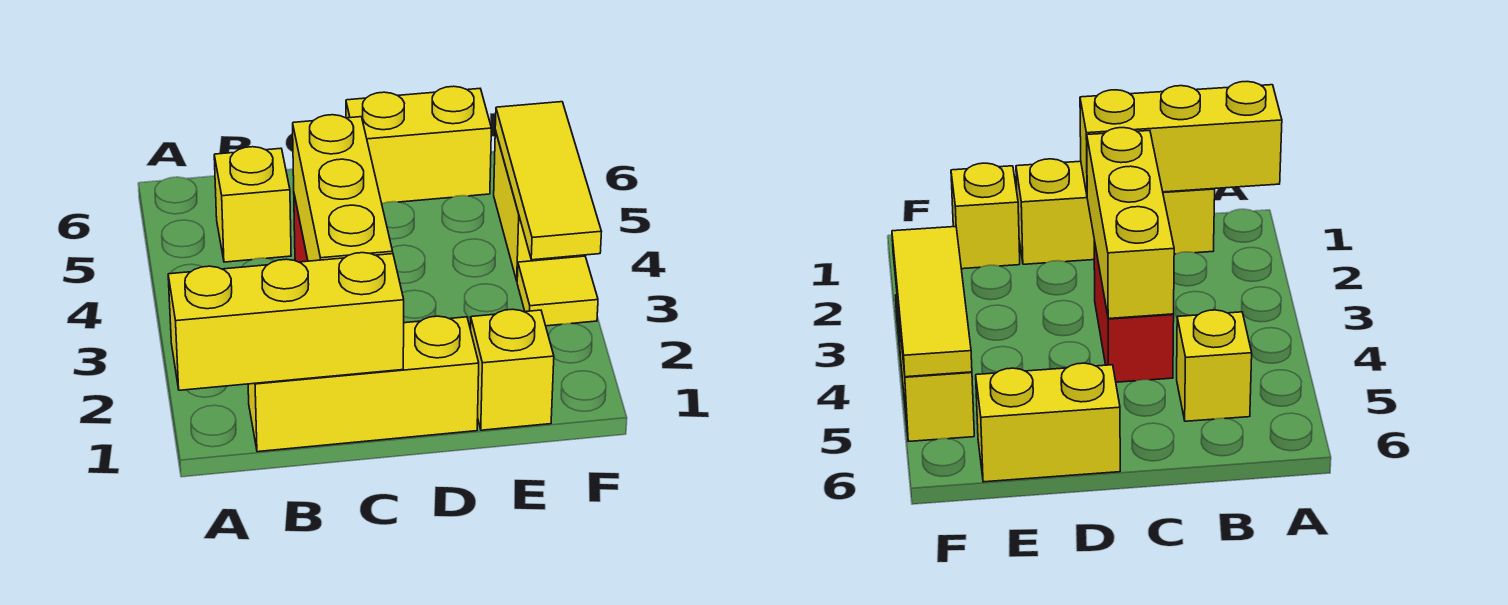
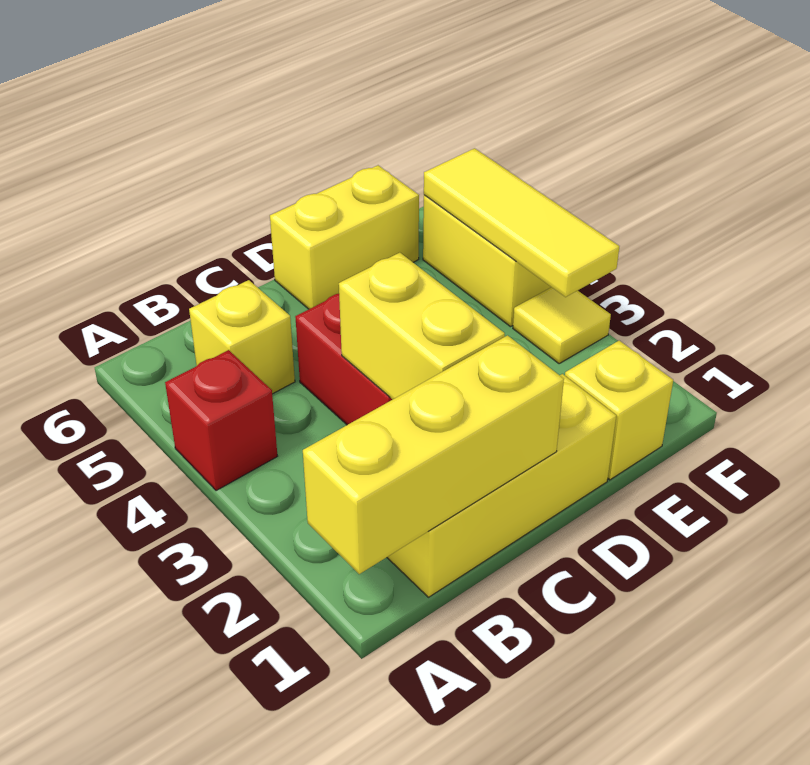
none -> red brick A4 level 1
yellow brick C2:C4 level 2 -> yellow brick C2:C3 level 2

